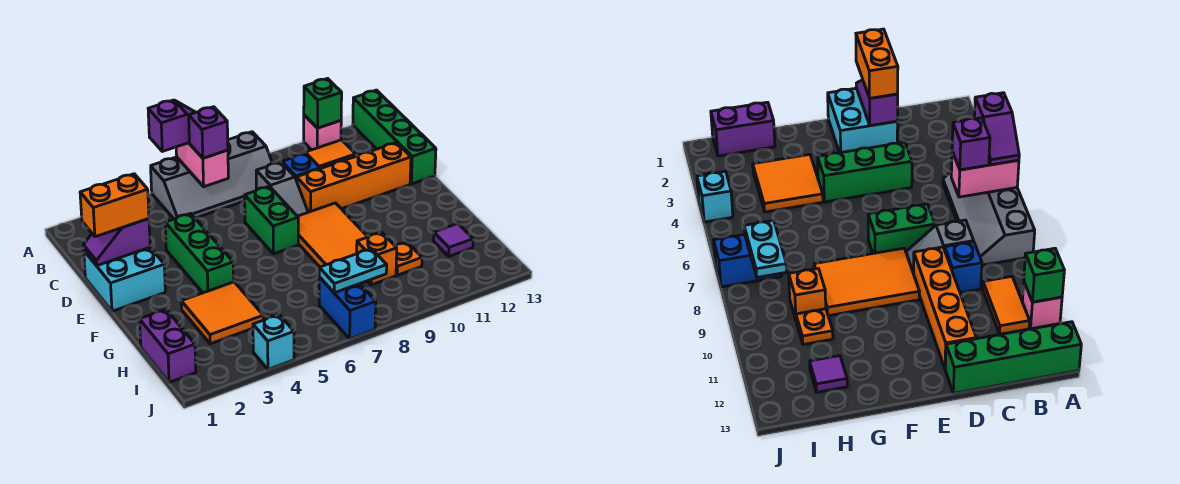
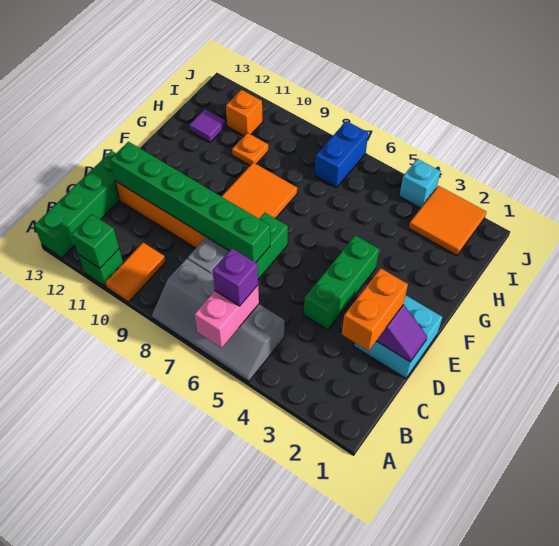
grey slope A5:B8 level 1 top A -> grey slope A5:B8 level 1 top B
purple slope A5:A6 level 3 top 5 -> none
pink brick A11 level 1 -> green brick A11 level 1
orange tile B10:B11 level 1 -> orange tile A10:B10 level 1
blue brick C9 level 1 -> none
orange brick D1:D2 level 3 -> orange brick C2:D2 level 3
none -> green brick D7:D12 level 2
orange tile G3:H4 level 1 -> orange tile I2:J3 level 1
purple brick H1:I1 level 1 -> none
orange brick H9 level 1 -> orange brick I11 level 1
cyan plate I7:I8 level 2 -> none

